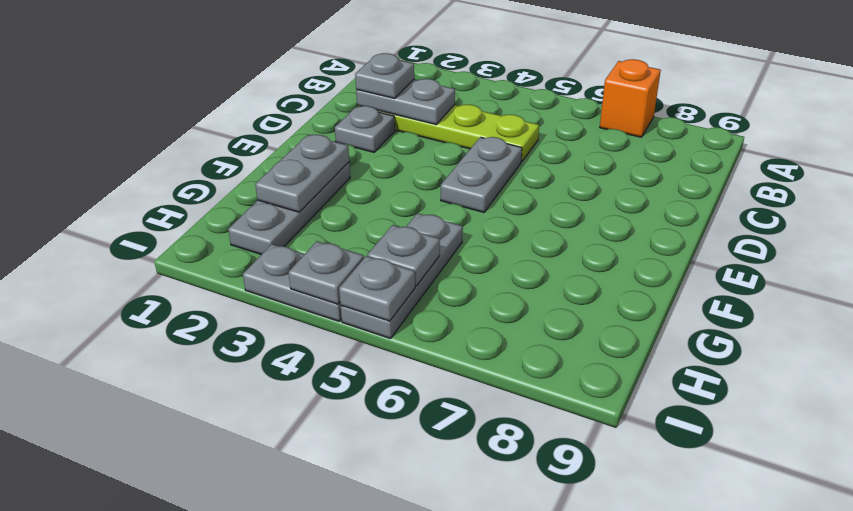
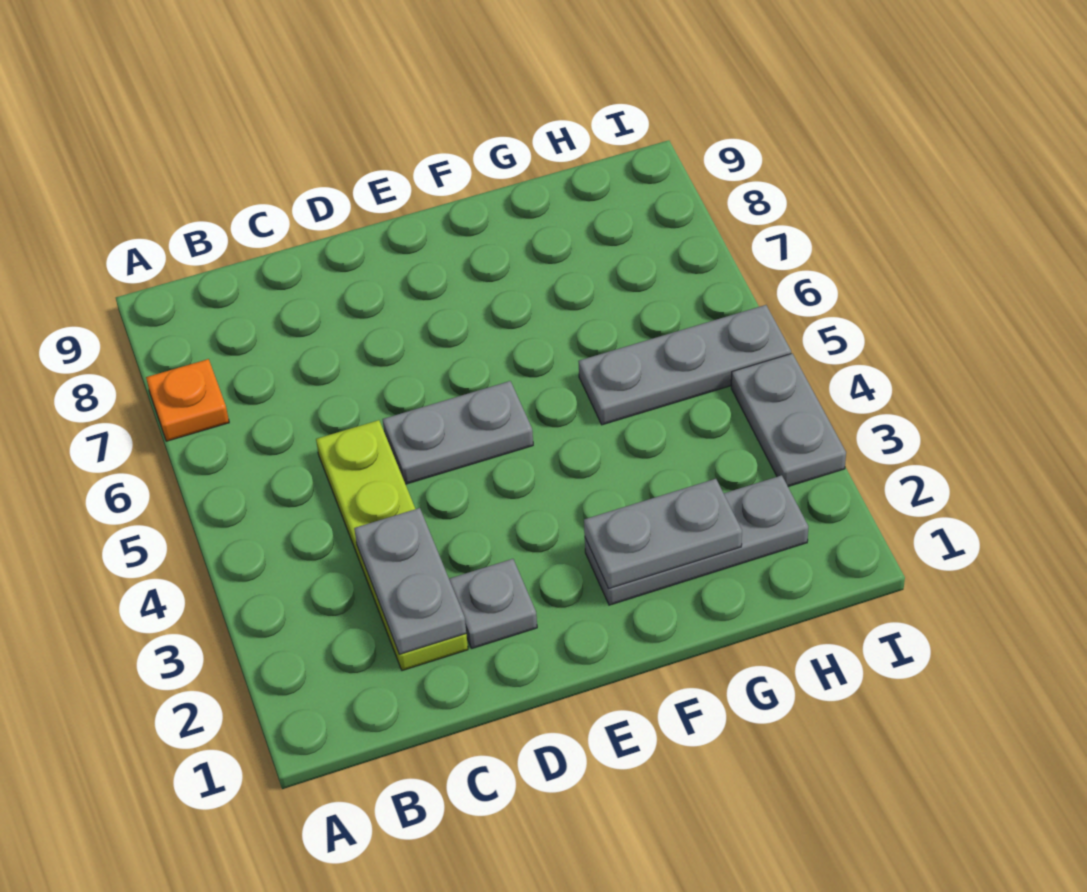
orange brick A7 level 1 -> orange plate A7 level 1
grey plate C2 level 3 -> none
grey plate H5 level 2 -> none
grey plate I4 level 2 -> none
grey plate I5 level 2 -> none

